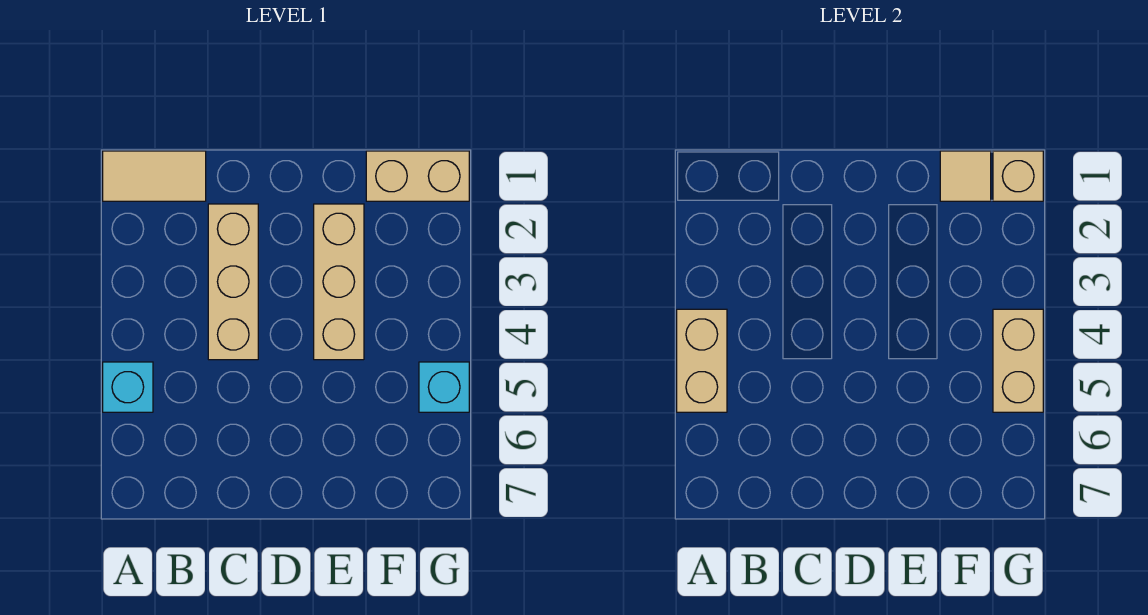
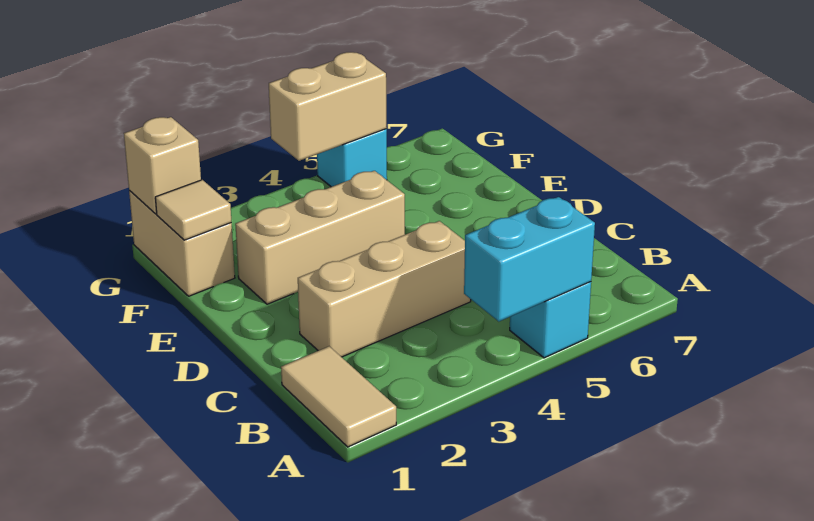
tan brick A4:A5 level 2 -> cyan brick A4:A5 level 2

